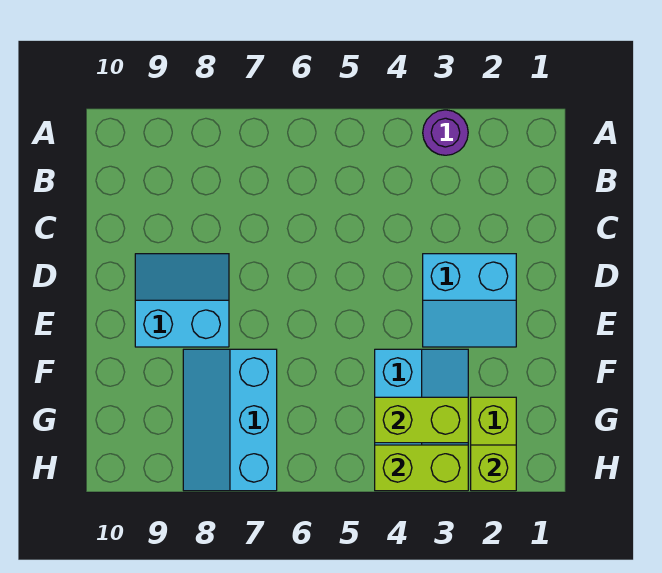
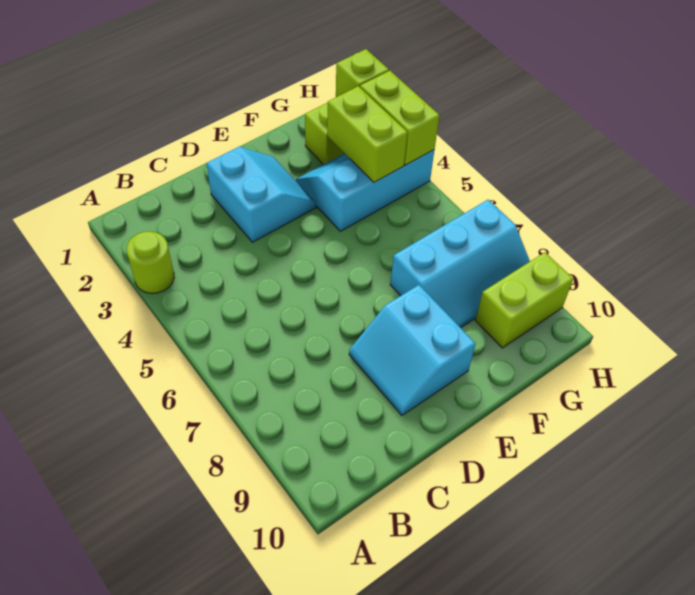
purple round brick A3 level 1 -> lime round brick A3 level 1
none -> lime brick G9:H9 level 1

